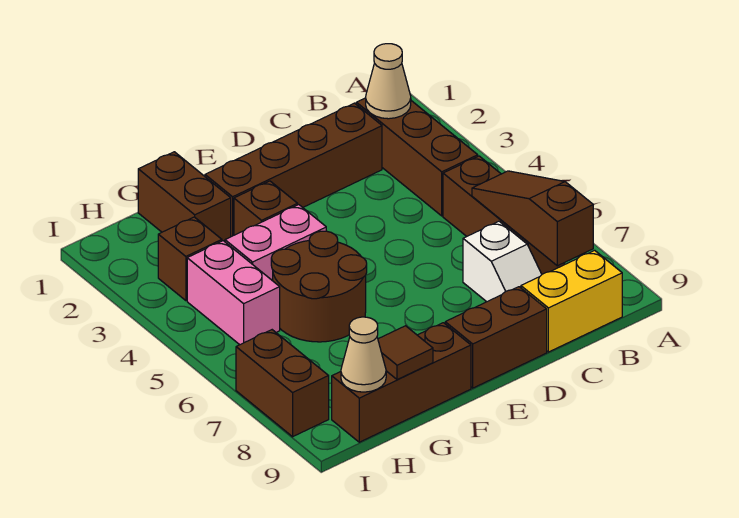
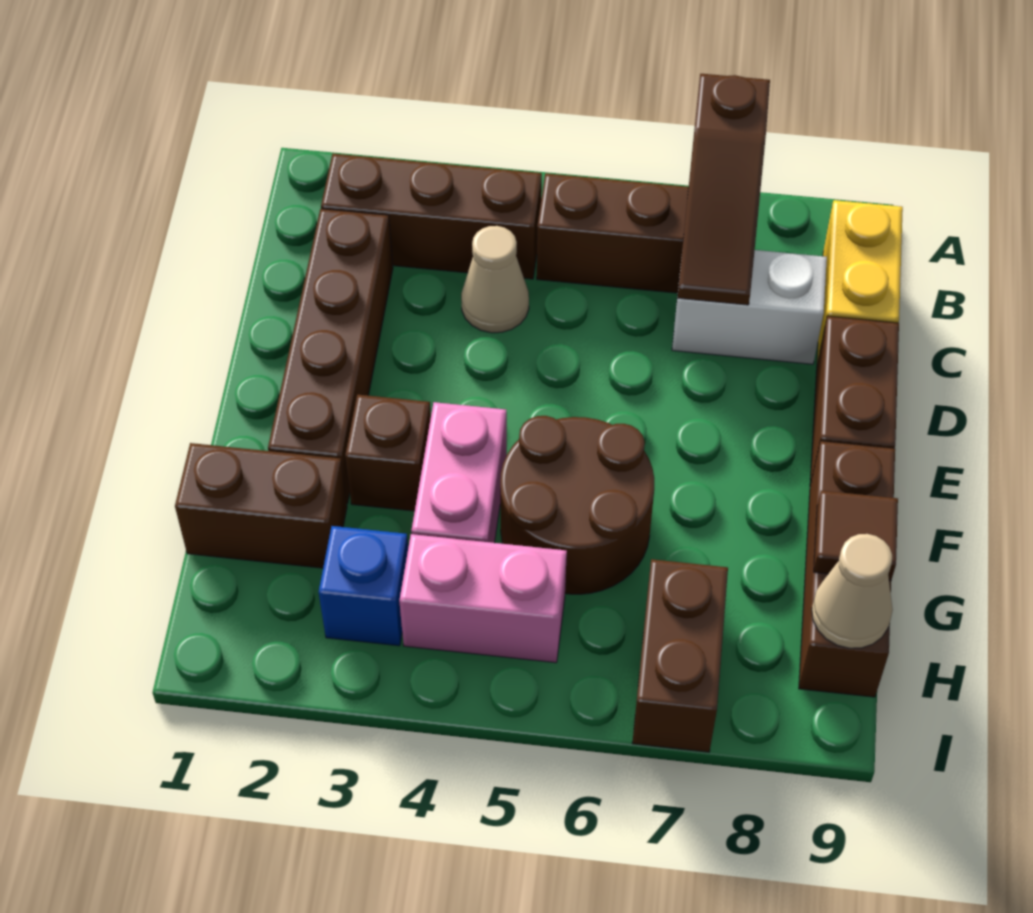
tan cone B2 level 2 -> tan cone C4 level 1
brown slope B6:B8 level 2 top 8 -> brown slope A7:C7 level 2 top A
white slope C7:C8 level 1 top 7 -> white brick C7:C8 level 1
brown brick H3 level 1 -> blue brick H3 level 1
brown brick I7:I8 level 1 -> brown brick H7:I7 level 1

